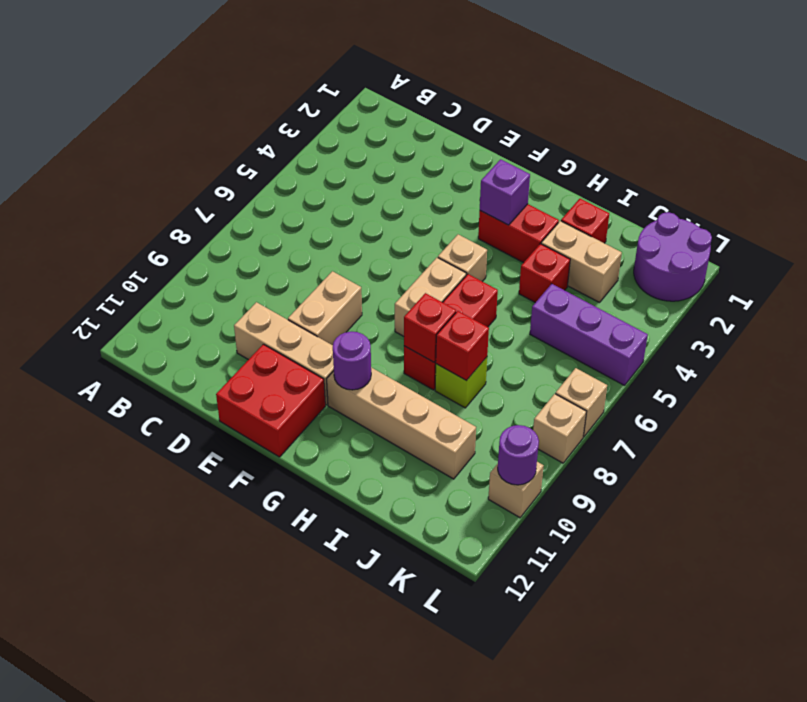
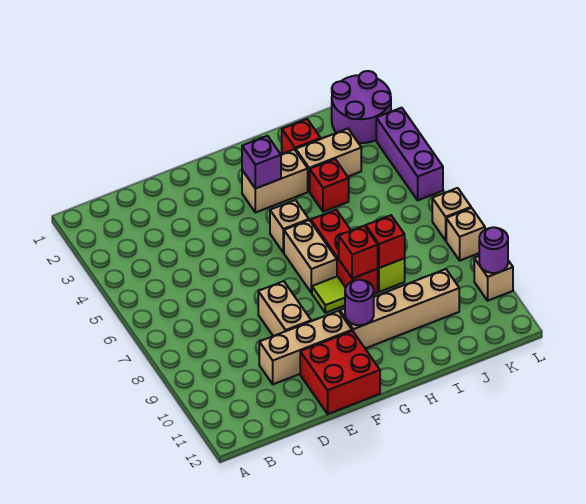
red brick G3:H3 level 1 -> tan brick G3:H3 level 1
none -> lime tile G8 level 1
purple brick J5:L5 level 1 -> purple brick L3:L5 level 1

